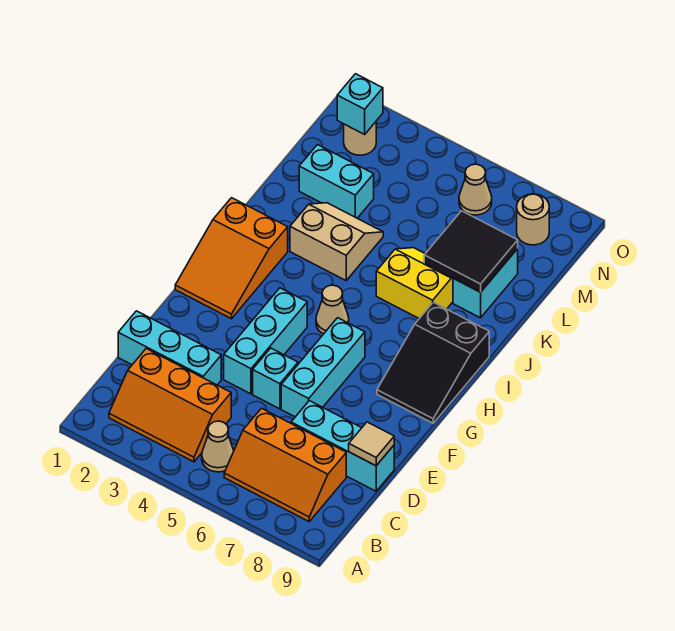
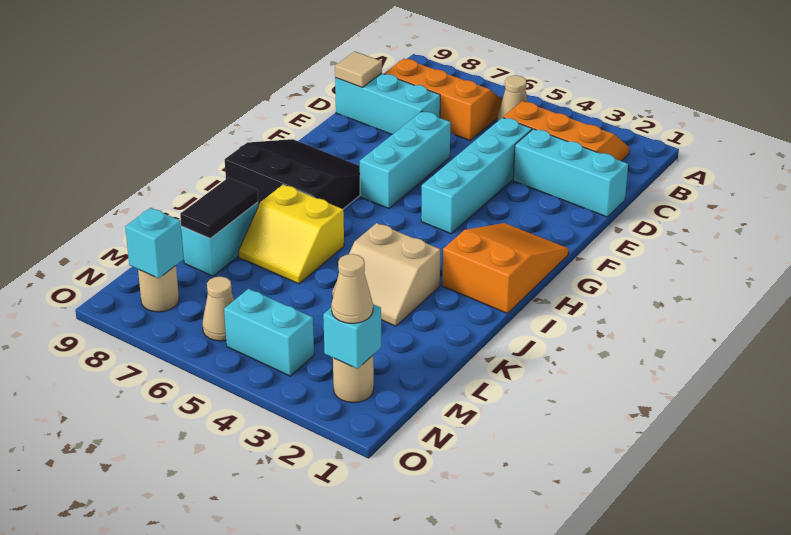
cyan brick E4:G4 level 1 -> cyan brick D4:G4 level 1
cyan brick E5 level 1 -> cyan brick N8 level 2
black slope G8:I9 level 1 top I -> black slope G7:I9 level 1 top I
tan cone H5 level 1 -> tan cone N2 level 3
black tile K7:L8 level 2 -> black tile K8:L8 level 2
cyan brick L2:L3 level 1 -> cyan brick N4:N5 level 1

